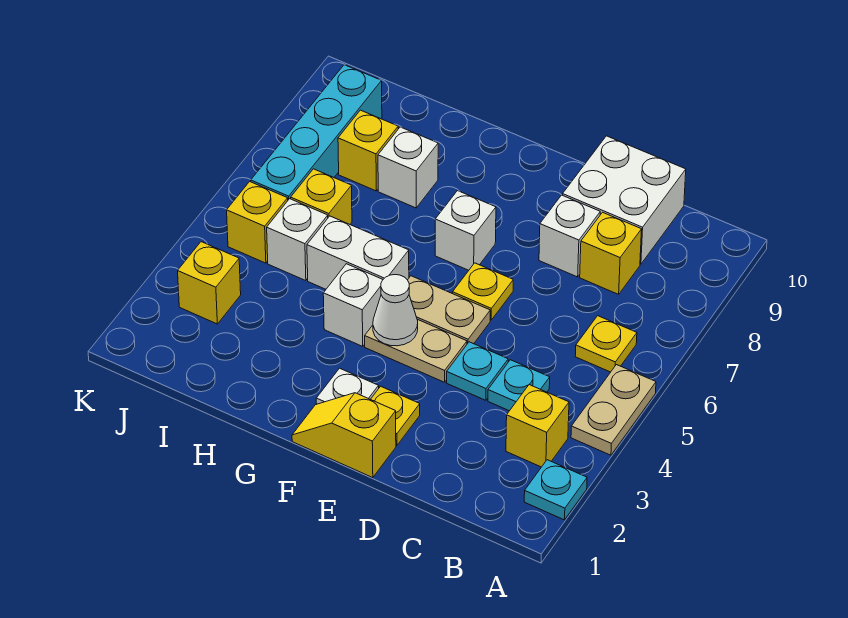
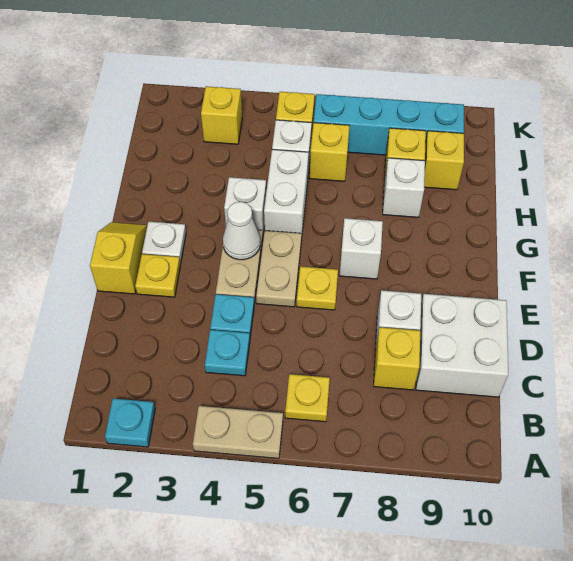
yellow brick B3 level 1 -> yellow brick I9 level 1

